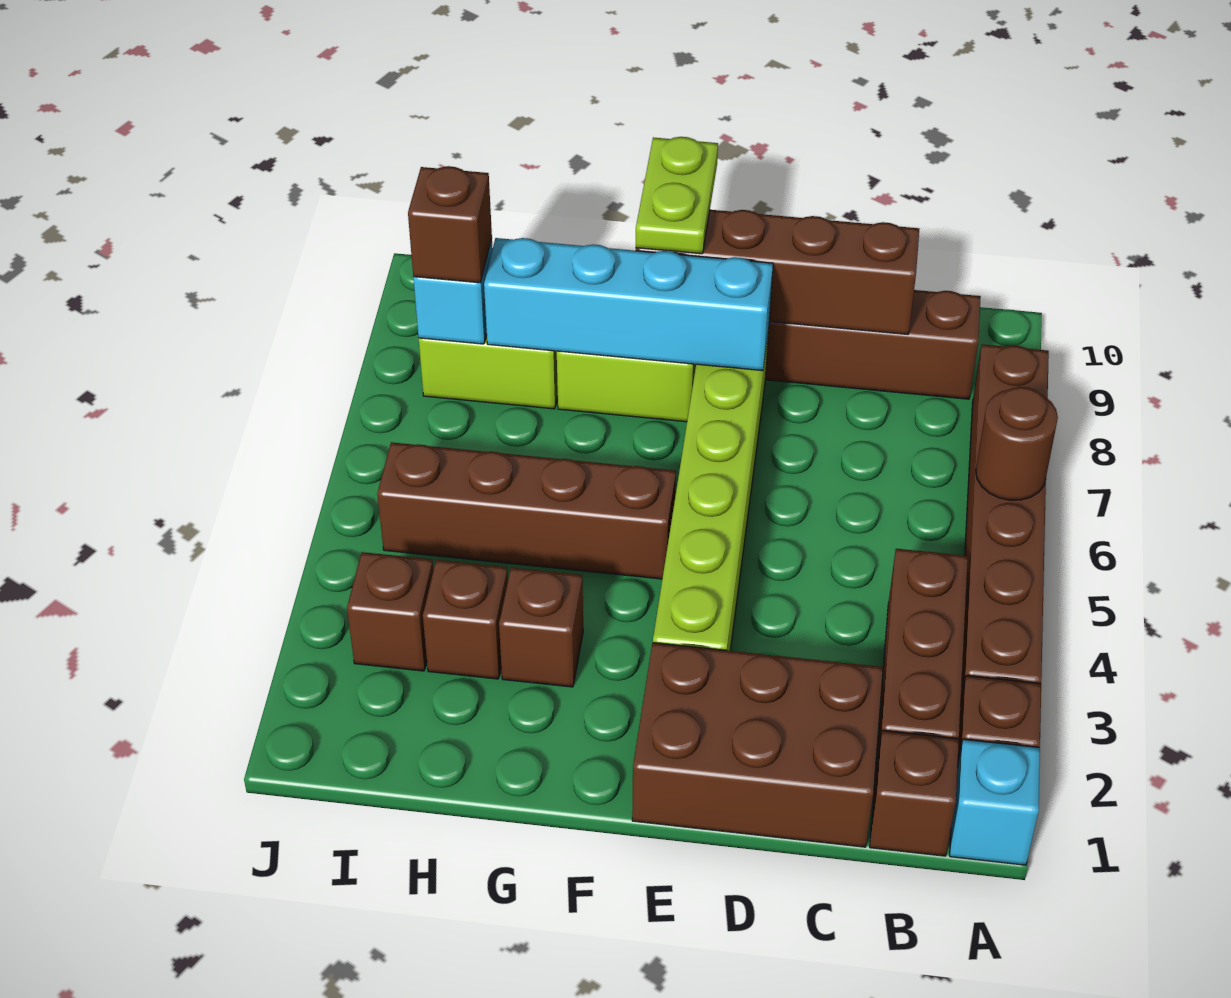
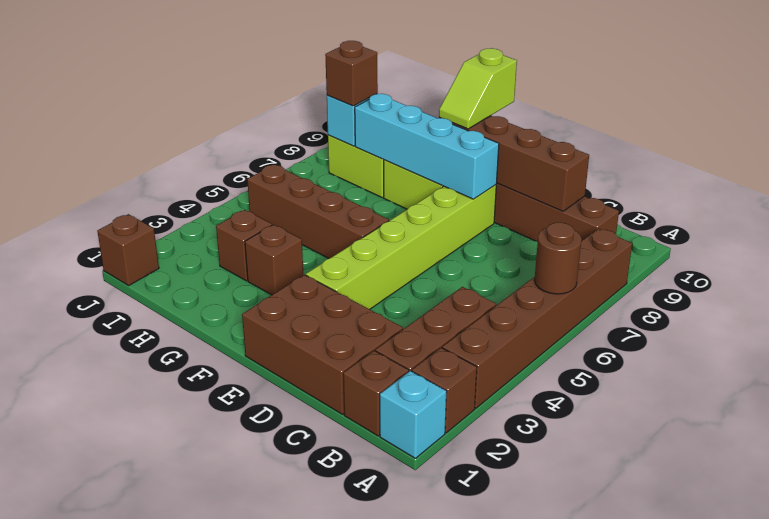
lime plate F9:F10 level 3 -> lime slope F9:F10 level 3 top 10
brown brick I3 level 1 -> brown brick J1 level 1

